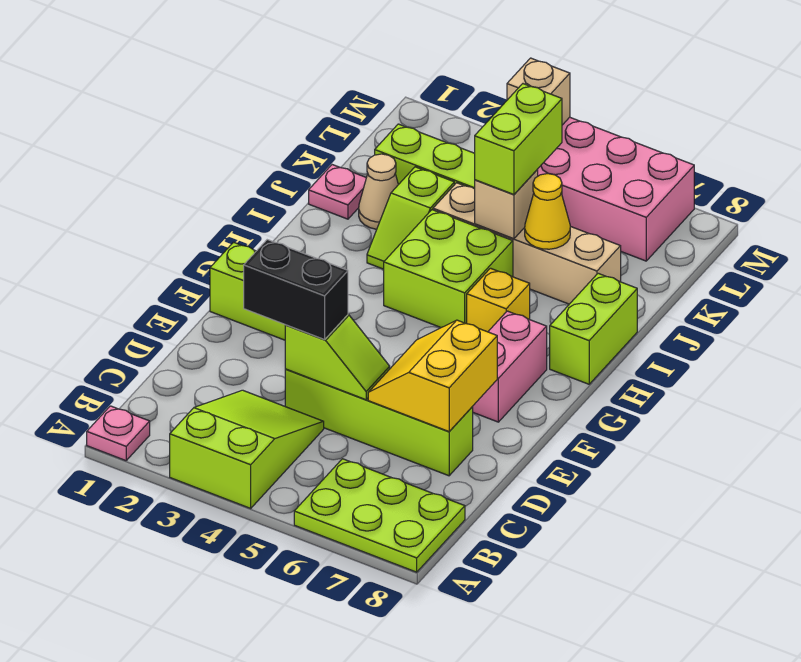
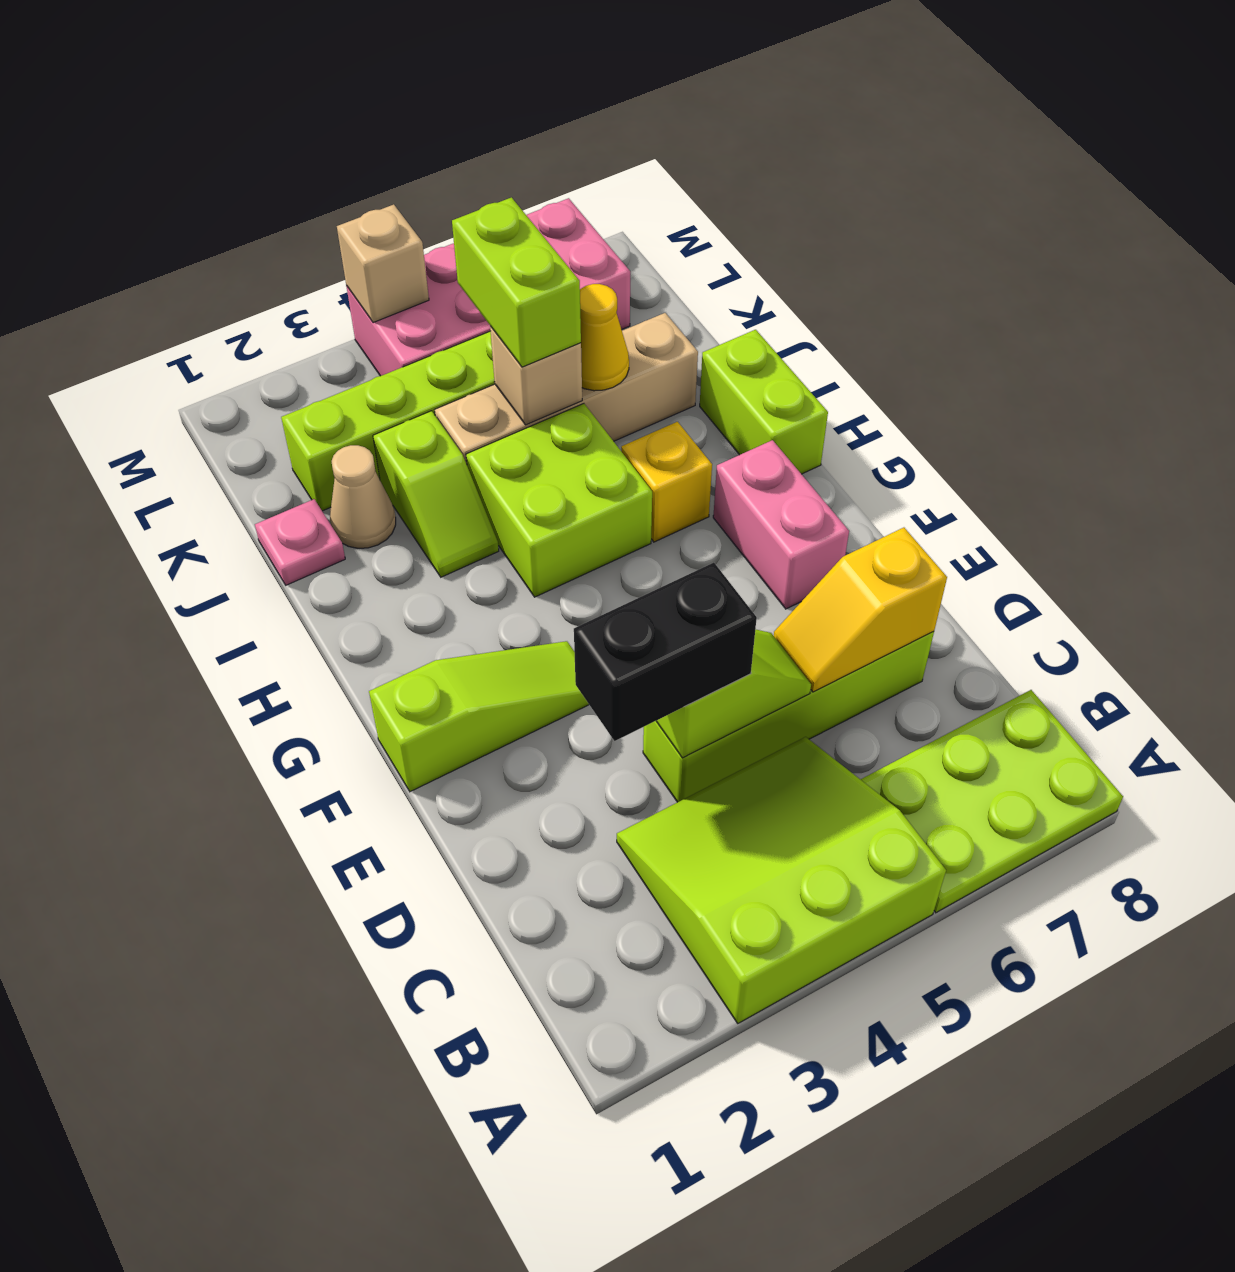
pink plate A1 level 1 -> none
lime slope A3:C4 level 1 top A -> lime slope A3:C5 level 1 top A
yellow slope D6:E7 level 2 top 7 -> yellow slope D6:D7 level 2 top 7

